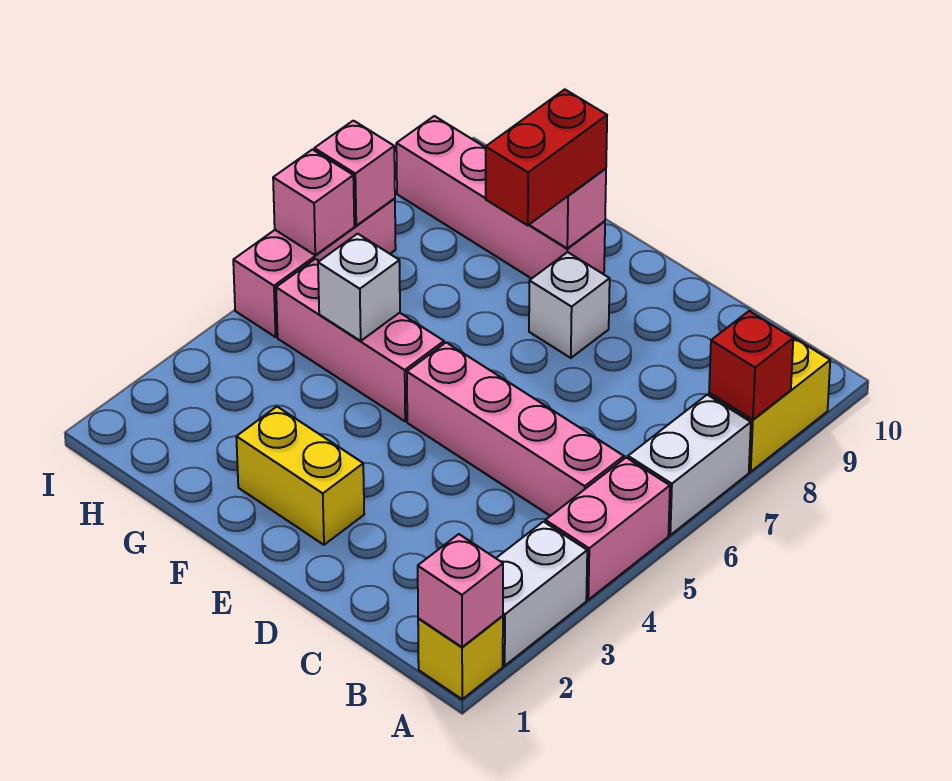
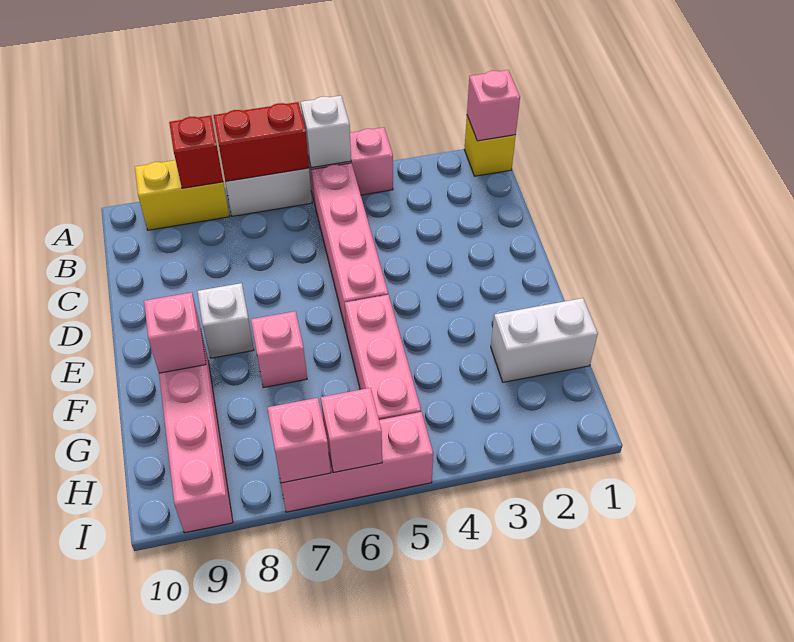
white brick A2:A3 level 1 -> white brick G1:G2 level 1
yellow brick E2:F2 level 1 -> none
none -> pink brick F7 level 1
red brick F8:F9 level 3 -> red brick A6:A7 level 2
white brick G5 level 2 -> white brick A5 level 2

